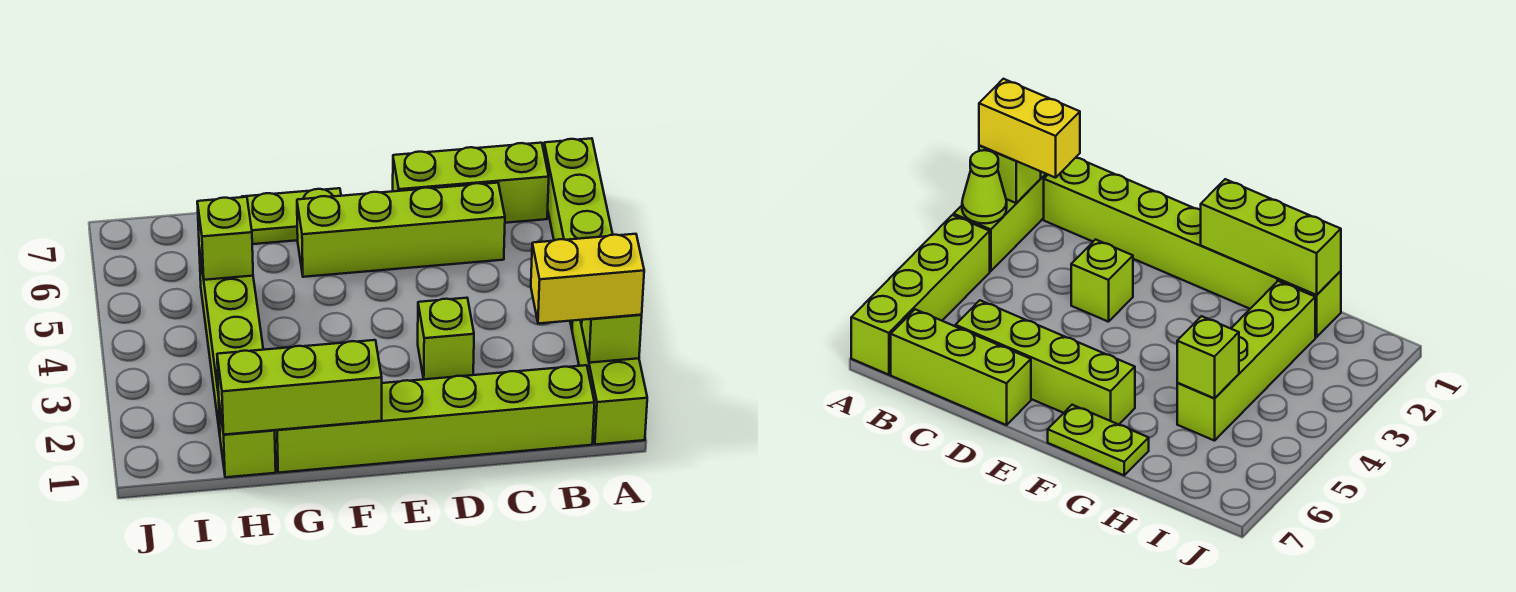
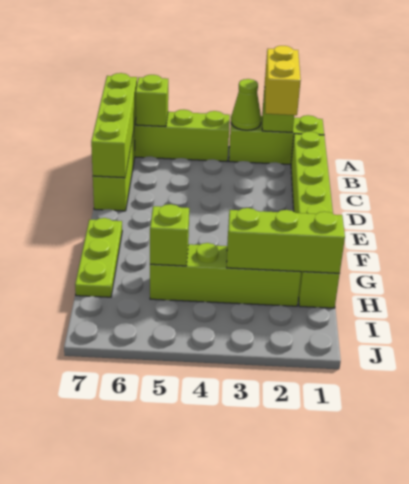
lime brick C6:F6 level 1 -> lime brick A7:D7 level 2
lime brick D3 level 1 -> lime brick A6 level 2
lime brick F1:H1 level 2 -> lime brick H1:H3 level 2
lime plate F7:G7 level 1 -> lime plate F7:H7 level 1

